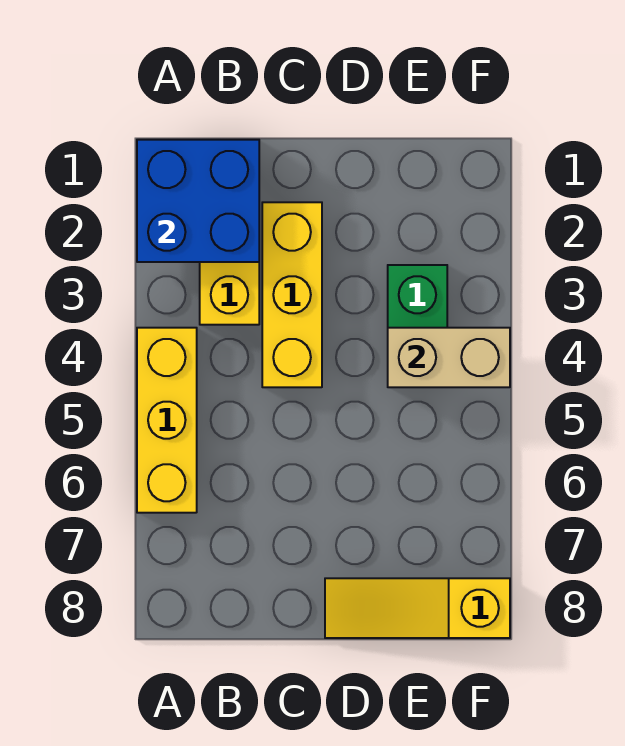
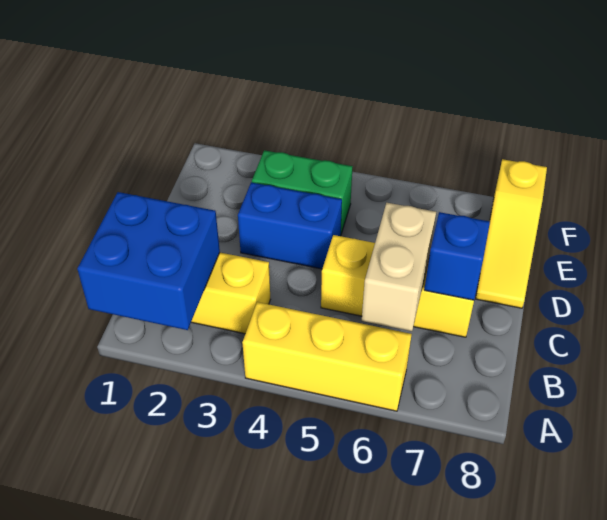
yellow brick C2:C4 level 1 -> yellow brick C5:C7 level 1
none -> blue brick C7 level 2
none -> blue brick D3:D4 level 1
tan brick E4:F4 level 2 -> tan brick B6:C6 level 2

